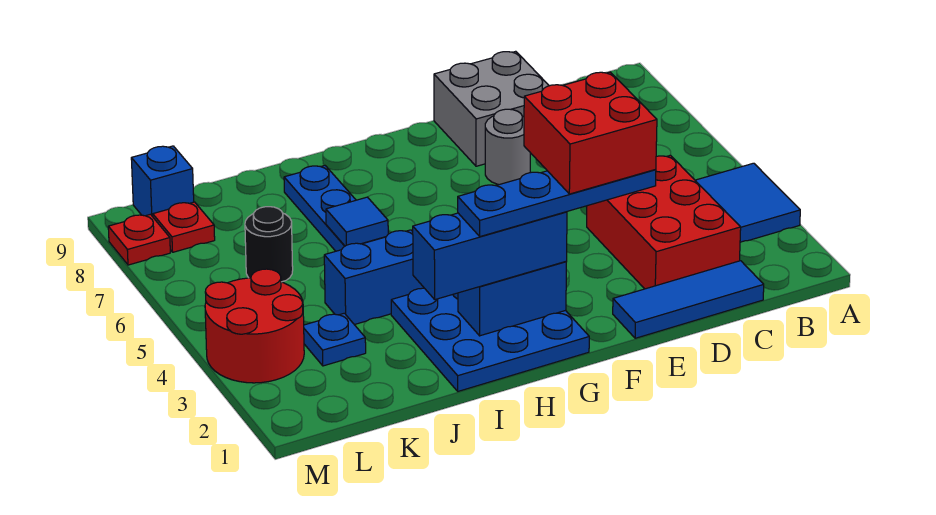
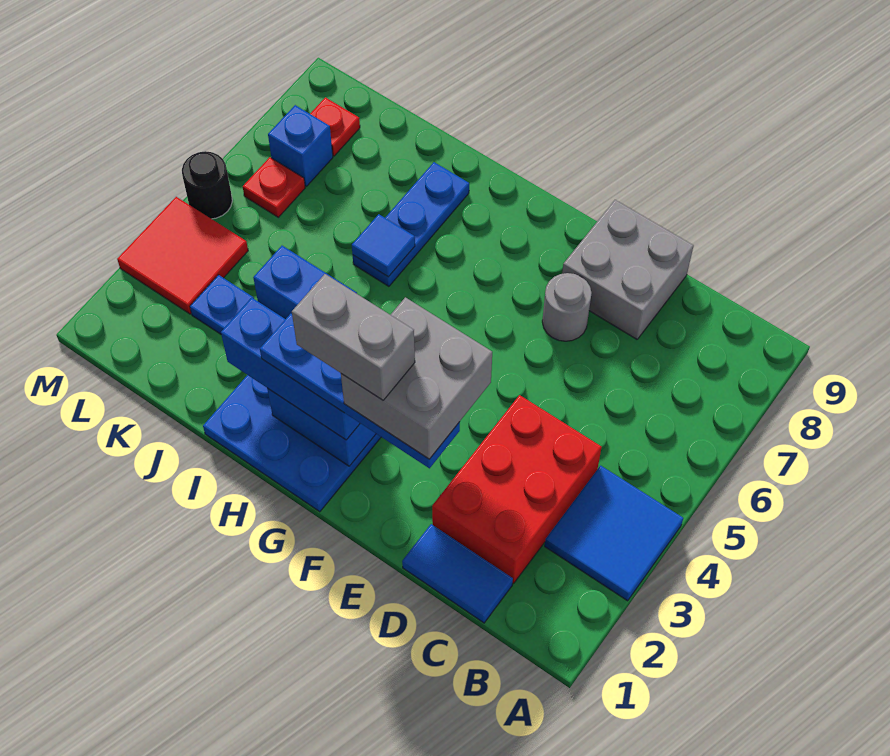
blue tile C1:E1 level 1 -> blue tile C1:D1 level 1
red brick E2:F3 level 5 -> grey brick E2:F3 level 5
none -> grey brick F2:G2 level 6
black round brick K6 level 1 -> black round brick M5 level 1
red round brick L3:M4 level 1 -> red tile L3:M4 level 1
blue brick L9 level 1 -> blue brick L7 level 1
red plate M8 level 1 -> red plate L6 level 1

